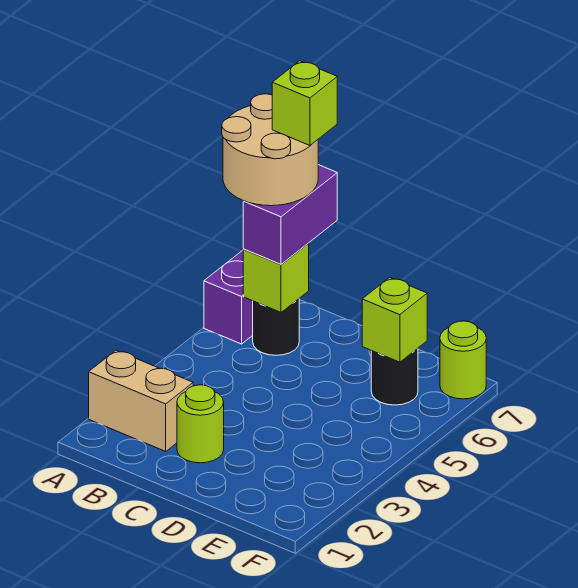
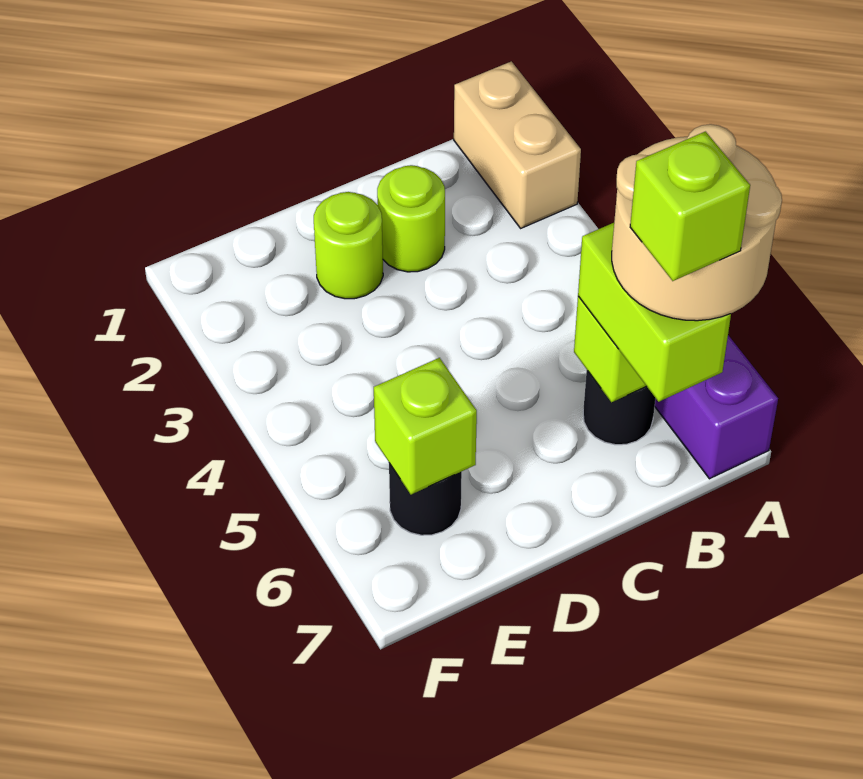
tan brick A2:B2 level 1 -> tan brick A1:A2 level 1
purple brick B6:B7 level 3 -> lime brick B6:B7 level 3
lime round brick F7 level 1 -> lime round brick D2 level 1

